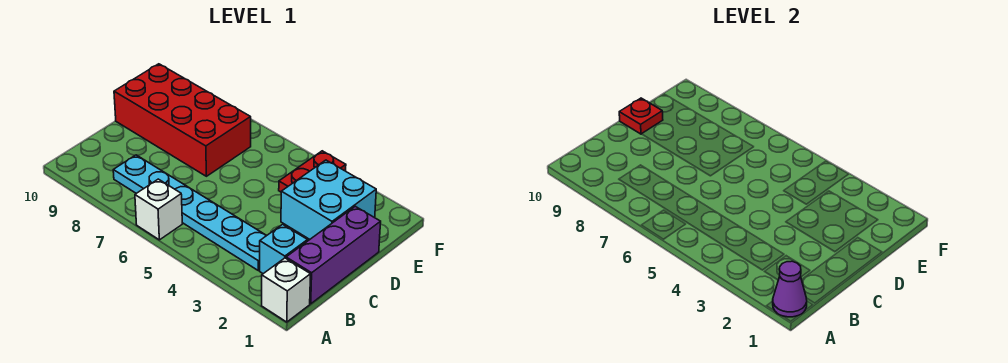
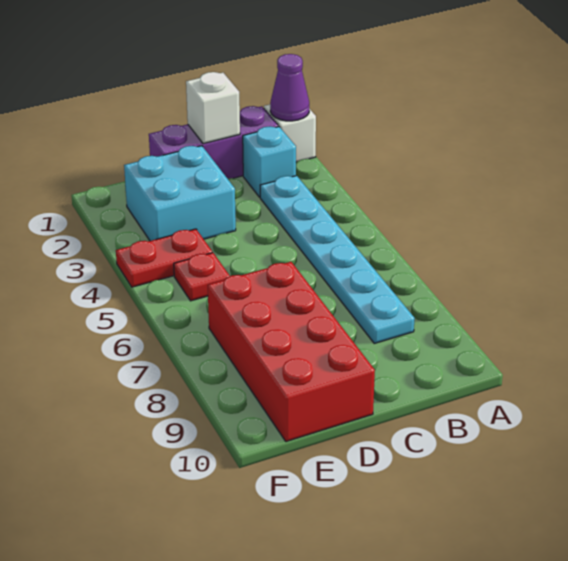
white brick A6 level 1 -> white brick C1 level 2
red plate D10 level 2 -> red plate E5 level 1

